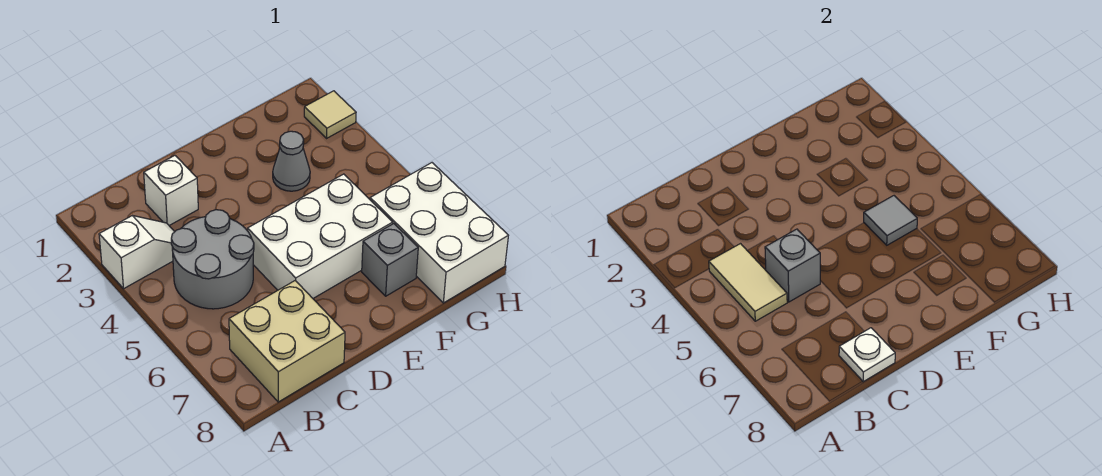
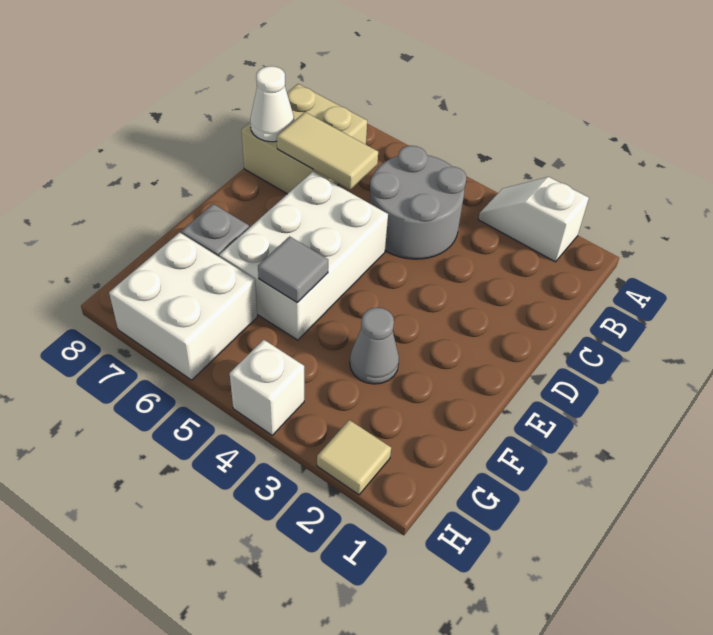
white slope A3:B3 level 1 top A -> white slope A2:A3 level 1 top 2
tan tile B4:B5 level 2 -> tan tile C6:C7 level 2
white brick C2 level 1 -> white brick H4 level 1
grey brick C5 level 2 -> none
white plate C8 level 2 -> white cone C8 level 2
white brick G6:H8 level 1 -> white brick G6:H7 level 1

